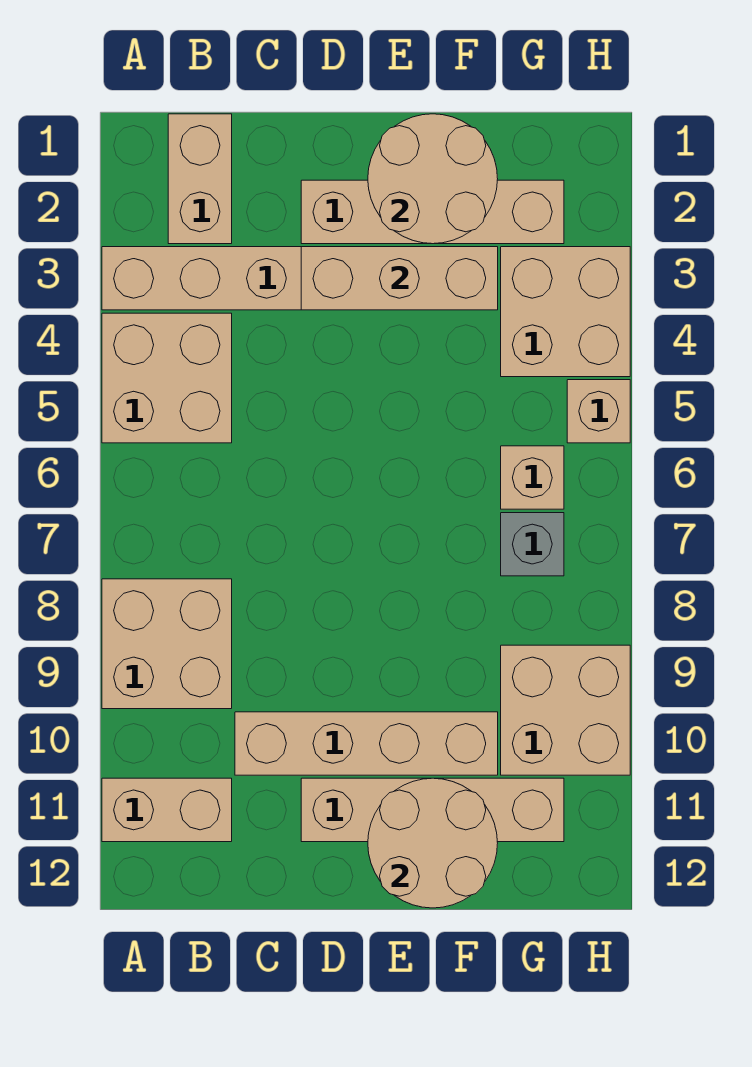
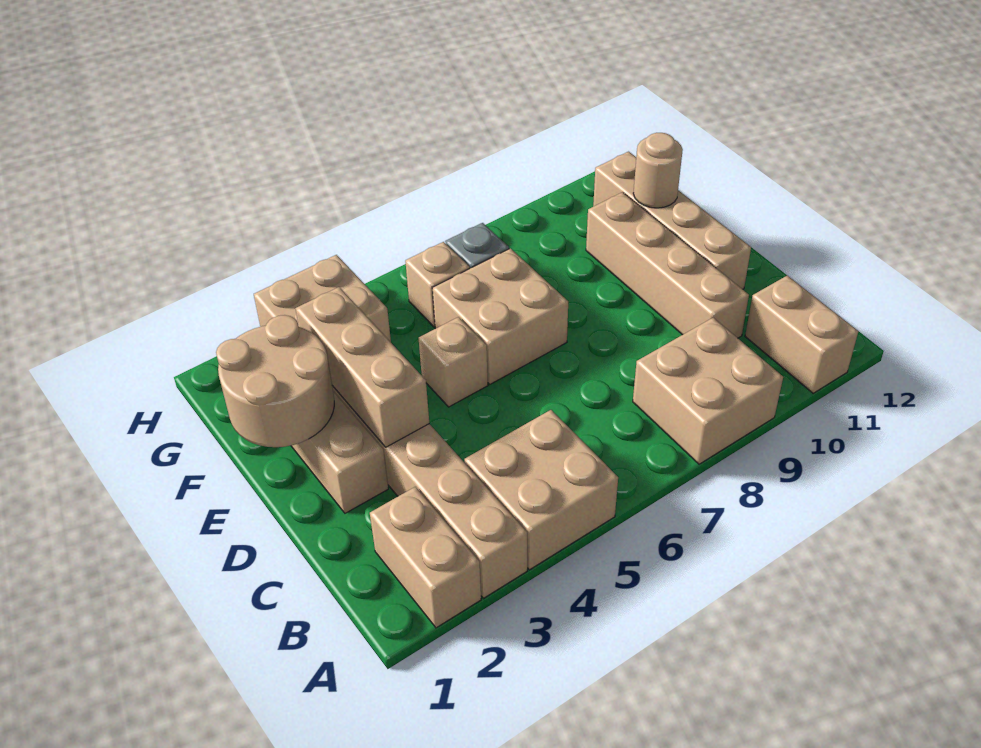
tan brick B1:B2 level 1 -> tan brick A2:B2 level 1
tan round brick E11:F12 level 2 -> tan round brick F11 level 2
tan brick G9:H10 level 1 -> tan brick E6:F7 level 1
tan brick H5 level 1 -> tan brick E5 level 1

